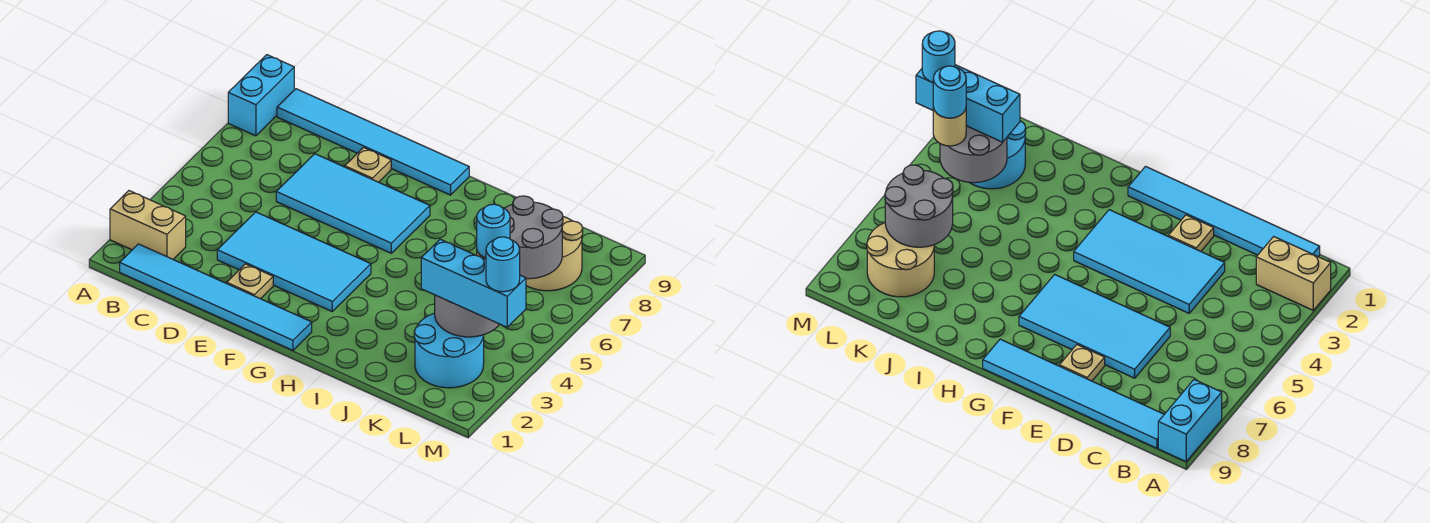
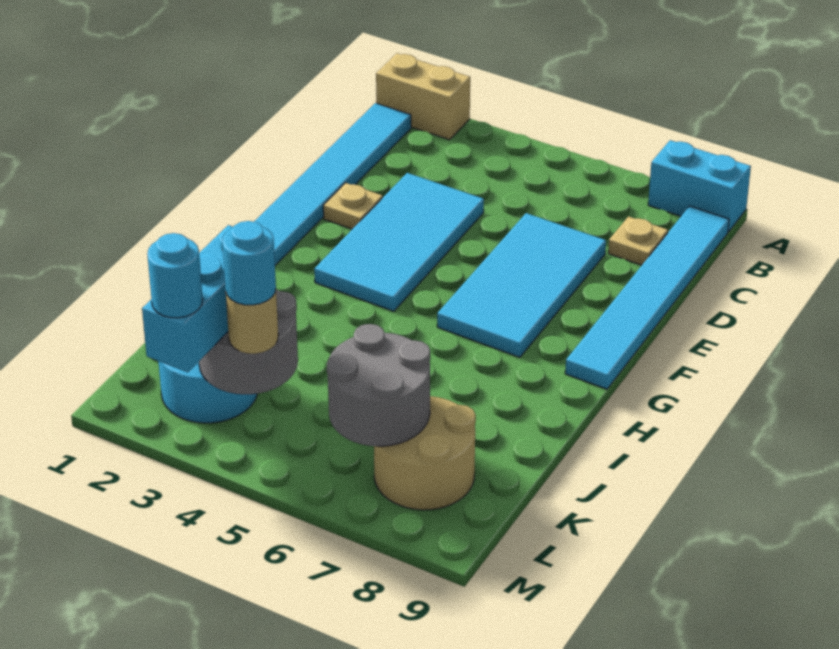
tan brick A2:B2 level 1 -> tan brick A1:A2 level 1
tan plate E8 level 1 -> tan plate C8 level 1

